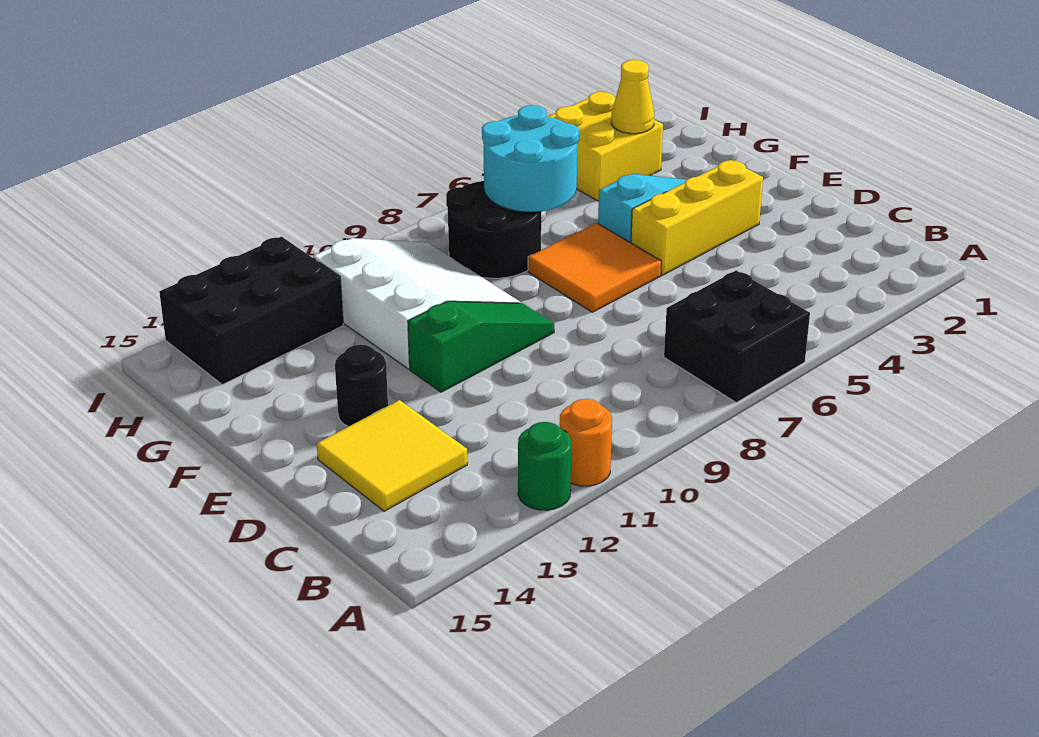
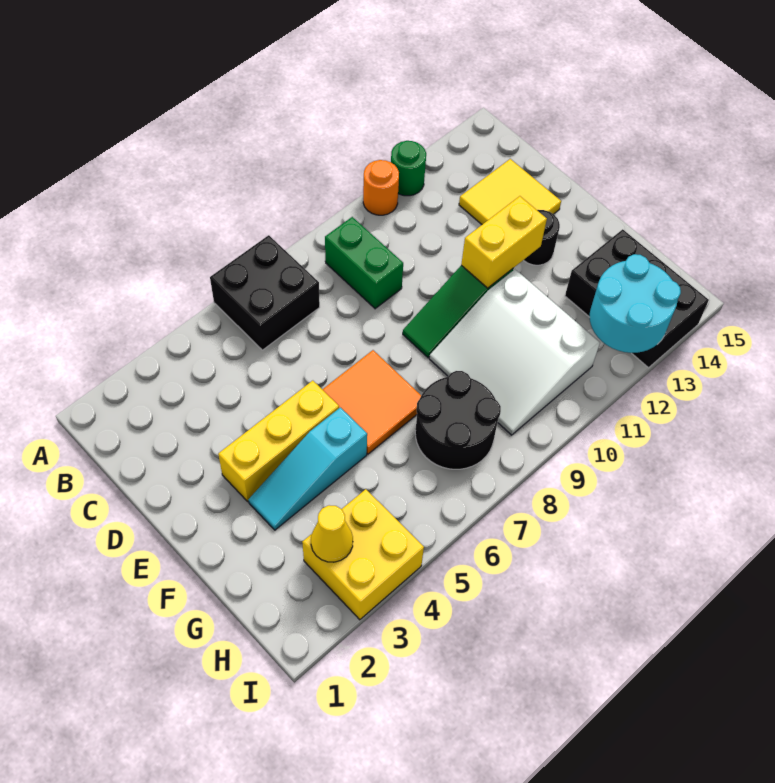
none -> green brick B9:C9 level 1
none -> yellow brick E11:E12 level 2
cyan round brick G6:H7 level 2 -> cyan round brick H12:I13 level 2
black brick H12:I14 level 1 -> black brick G13:I14 level 1

